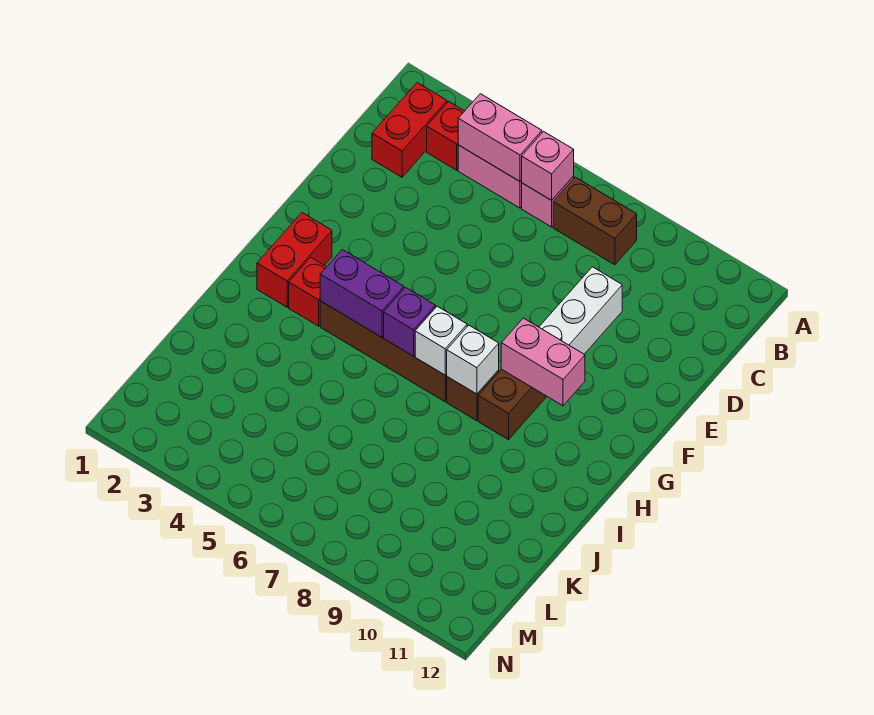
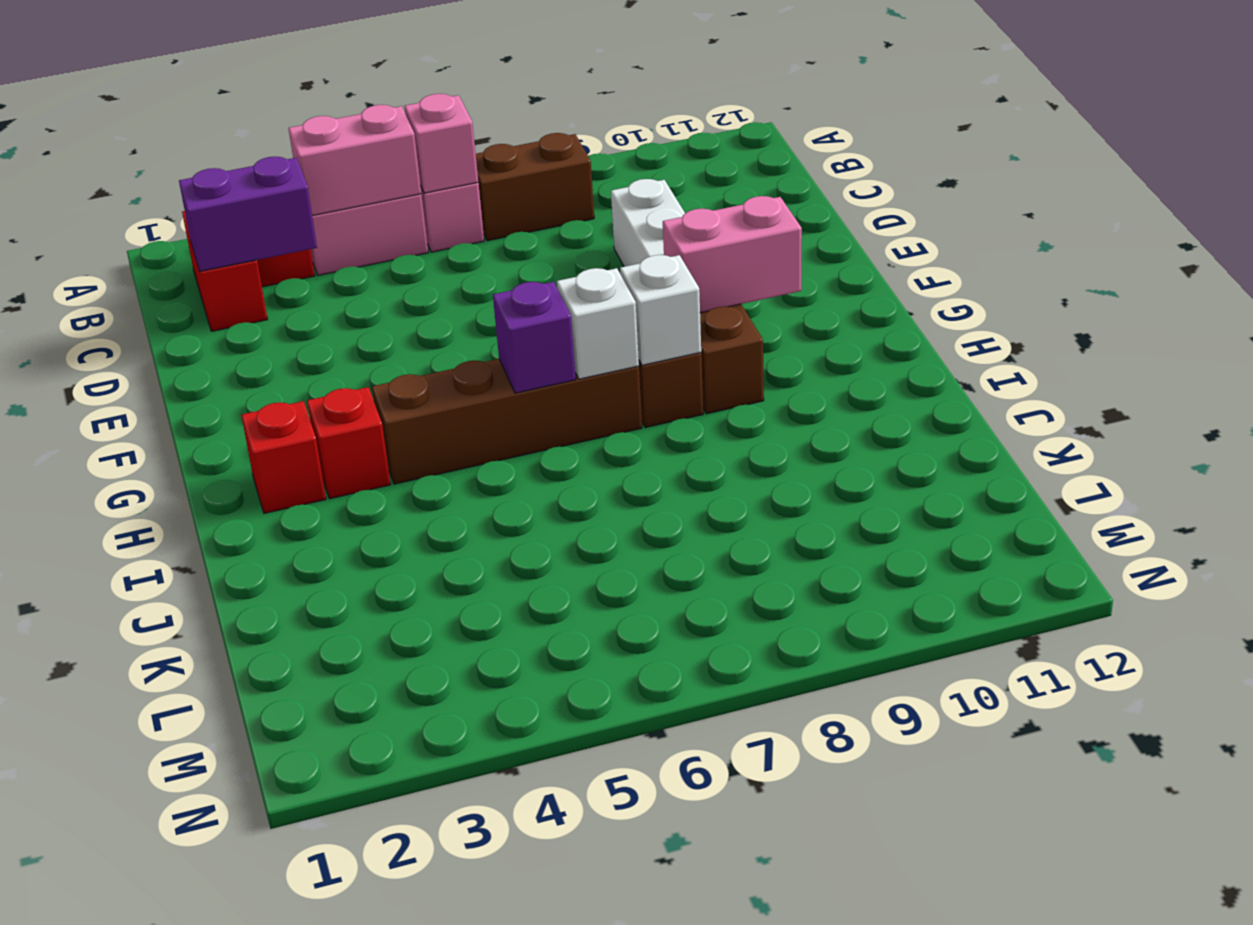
red brick G2:H2 level 1 -> red brick H2 level 1
purple brick H4:H5 level 2 -> purple brick C2:C3 level 2

